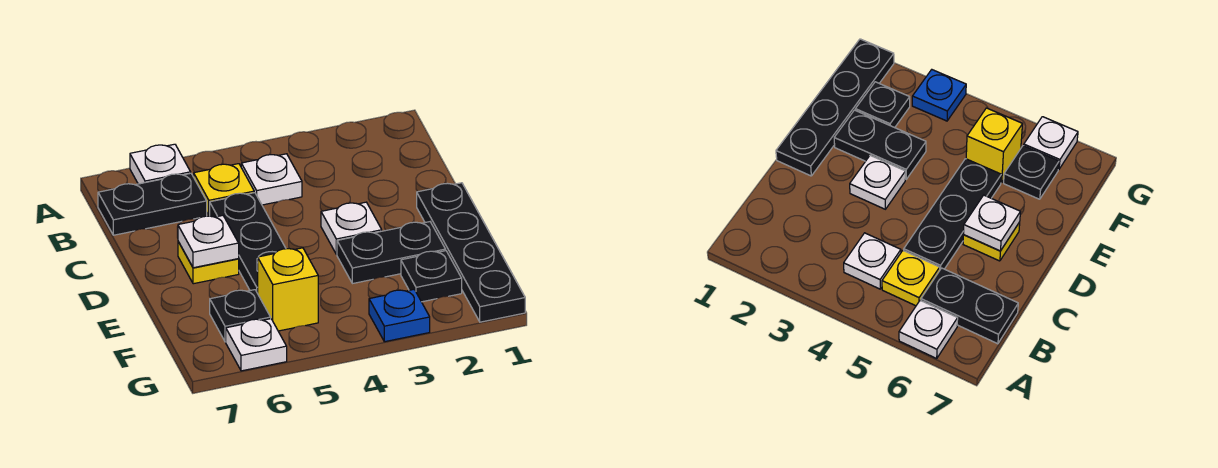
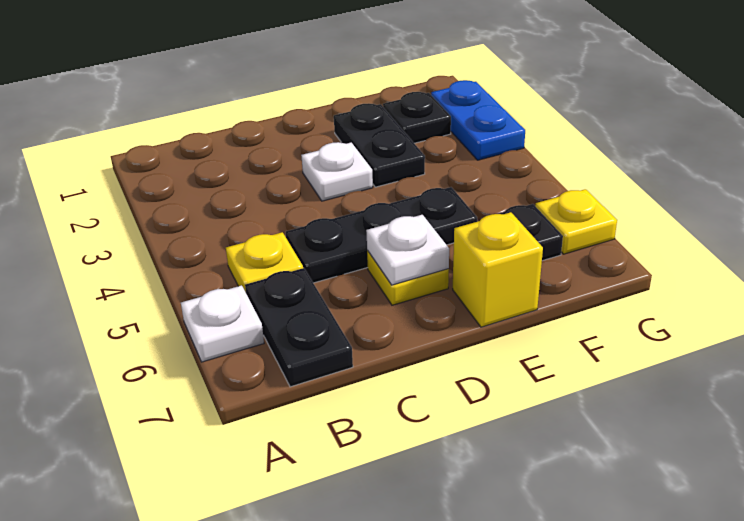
white plate B4 level 1 -> none
black plate D1:G1 level 1 -> none
yellow brick F5 level 1 -> yellow brick E7 level 1
blue plate G3 level 1 -> blue plate G2:G3 level 1
white plate G6 level 1 -> yellow plate G6 level 1

